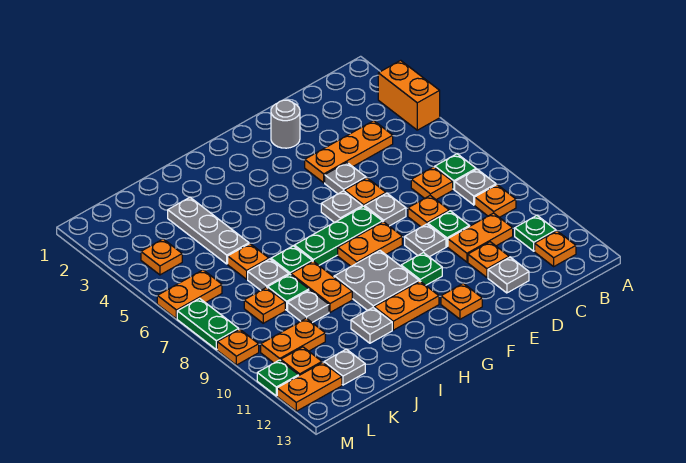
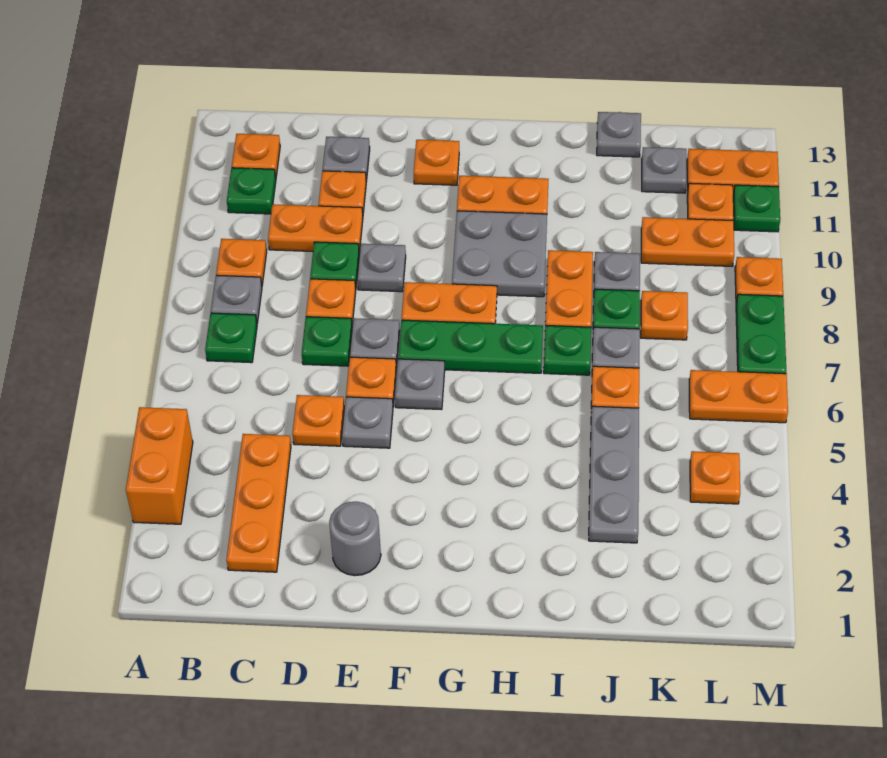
orange plate C4:E4 level 1 -> orange plate C2:C4 level 1
orange plate C7 level 1 -> orange plate D5 level 1
green plate F10 level 1 -> green plate D7 level 1
grey plate I11 level 1 -> grey plate J13 level 1

